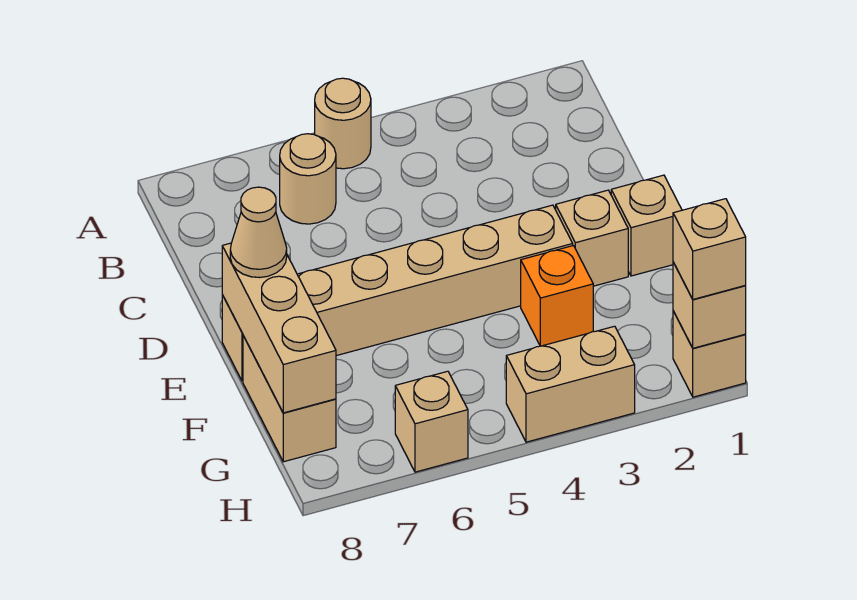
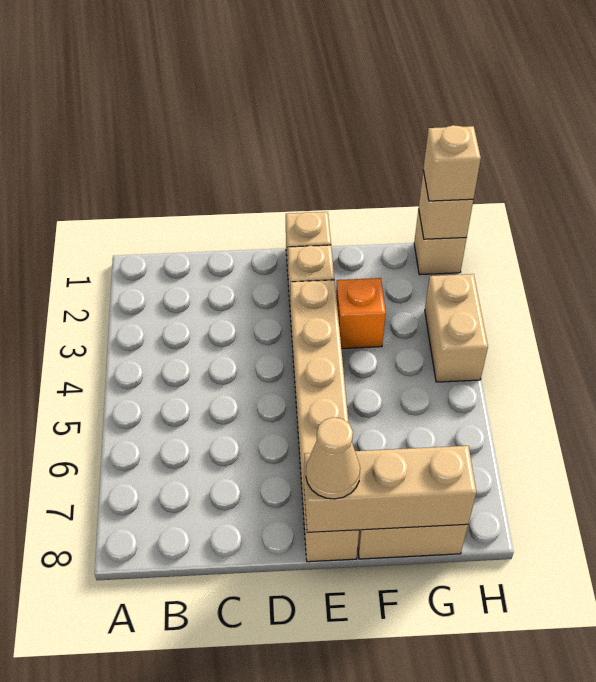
tan round brick A5 level 1 -> none
tan round brick B6 level 1 -> none
tan brick H6 level 1 -> none

